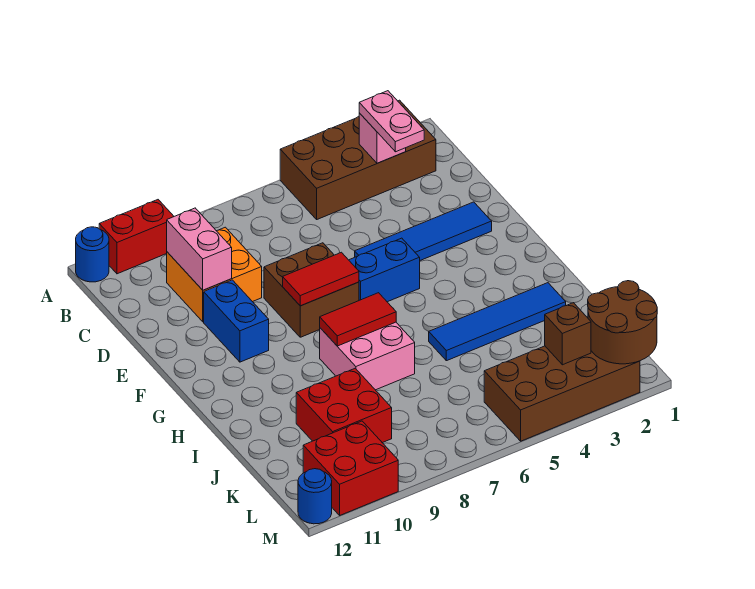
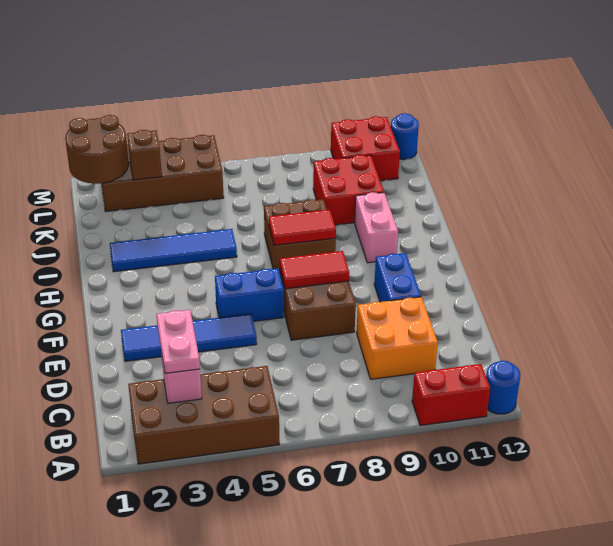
pink brick C10:D10 level 2 -> pink brick H10:I10 level 1
pink brick H7:I8 level 1 -> brown brick H7:I8 level 1

